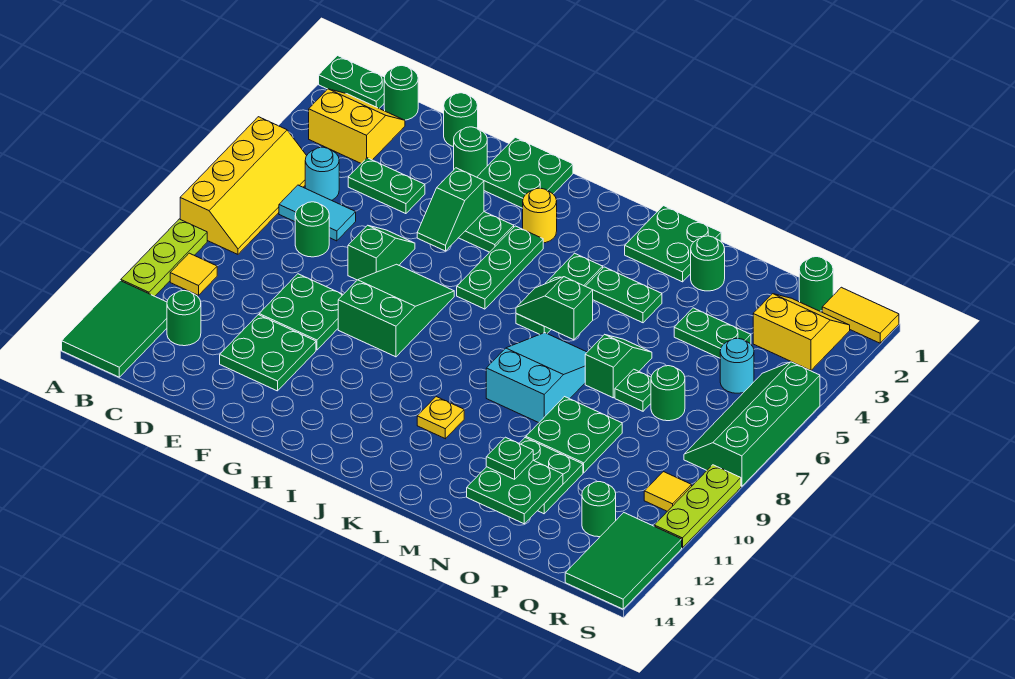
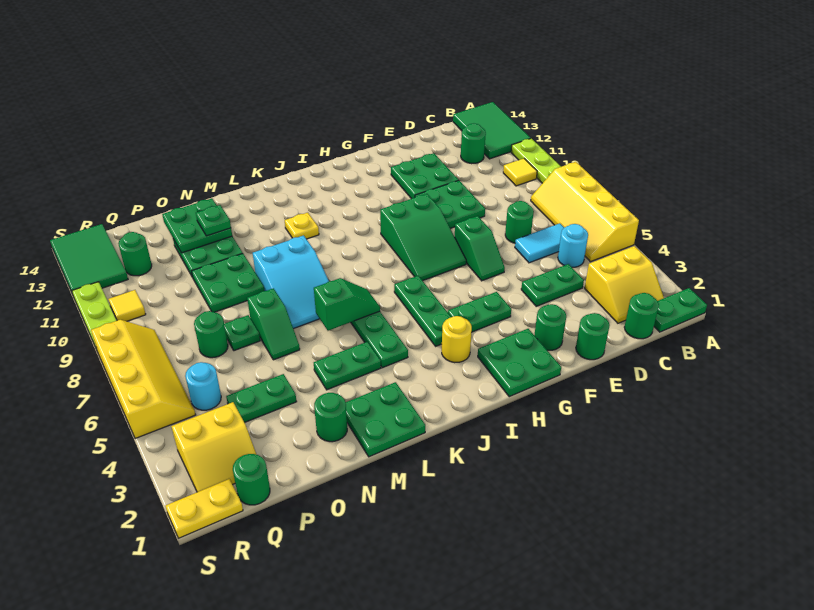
green slope G4:G5 level 2 top 4 -> none
yellow tile R1:S1 level 1 -> yellow plate R1:S1 level 1
green slope R5:S8 level 1 top S -> yellow slope R5:S8 level 1 top S

